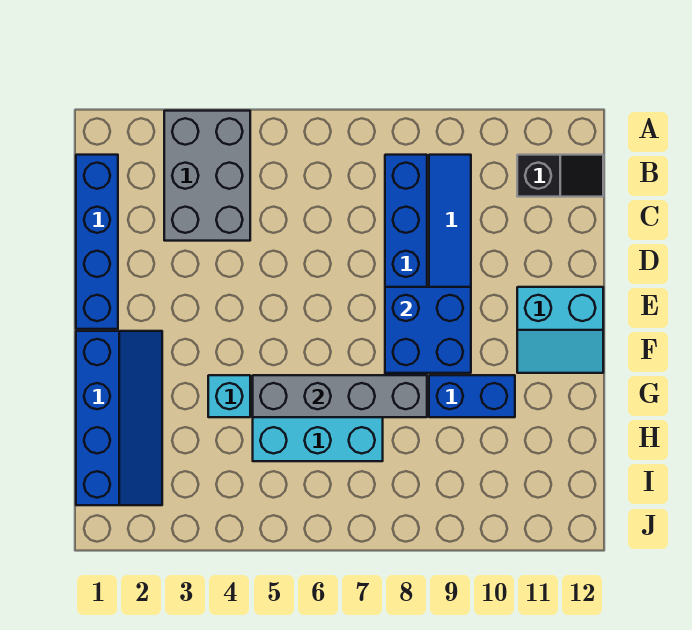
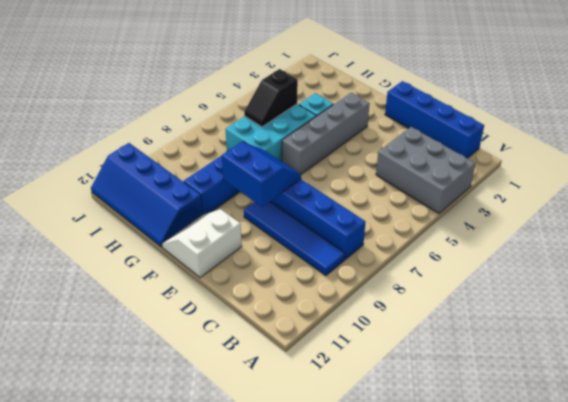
black slope B11:B12 level 1 top 11 -> black slope H5:H6 level 2 top 5
blue brick E8:F9 level 2 -> blue slope E8:F9 level 2 top 9
cyan slope E11:F12 level 1 top E -> white slope E11:F12 level 1 top E
blue slope F1:I2 level 1 top 1 -> blue slope G11:J12 level 1 top 11
grey brick G5:G8 level 2 -> grey brick F3:F6 level 1

